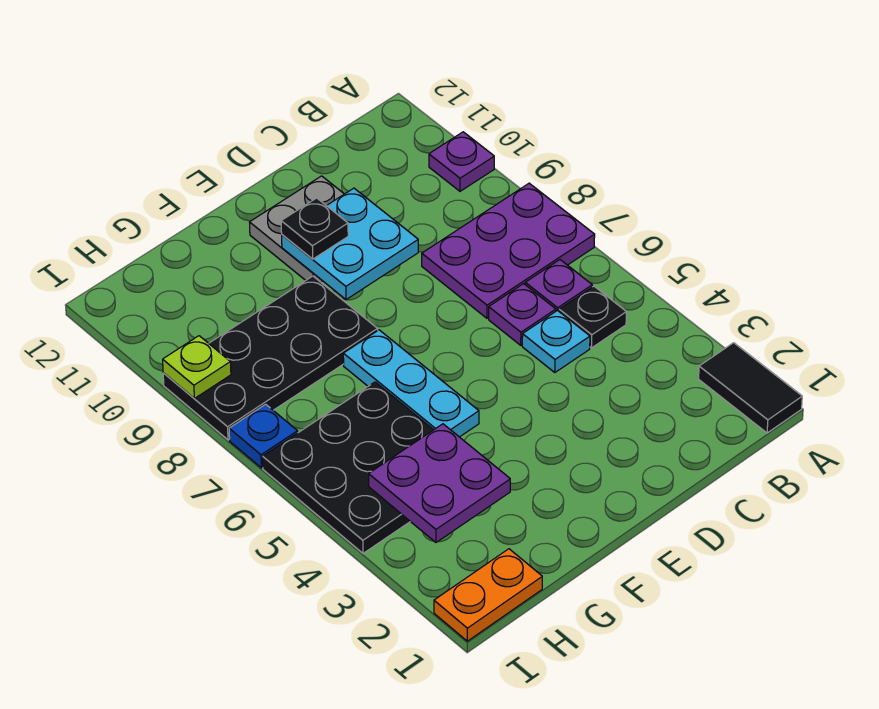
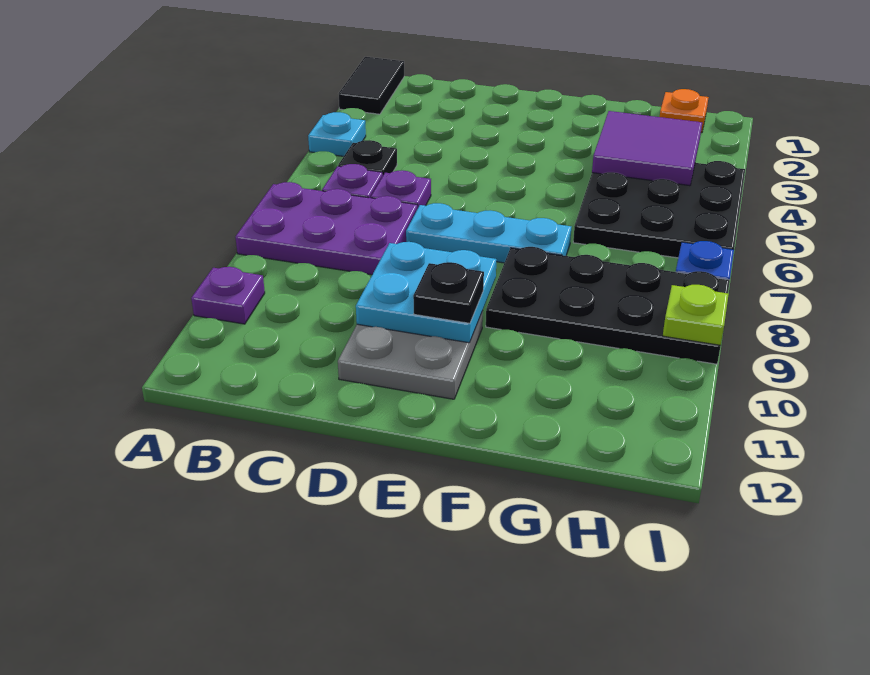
cyan plate C5 level 1 -> cyan plate A4 level 1
cyan plate F5:F7 level 1 -> cyan plate D7:F7 level 1
purple plate G3:H4 level 2 -> purple tile G3:H4 level 2
orange plate H1:I1 level 1 -> orange plate H1 level 1

